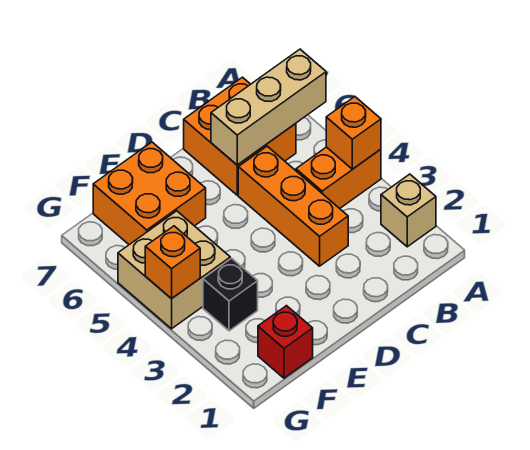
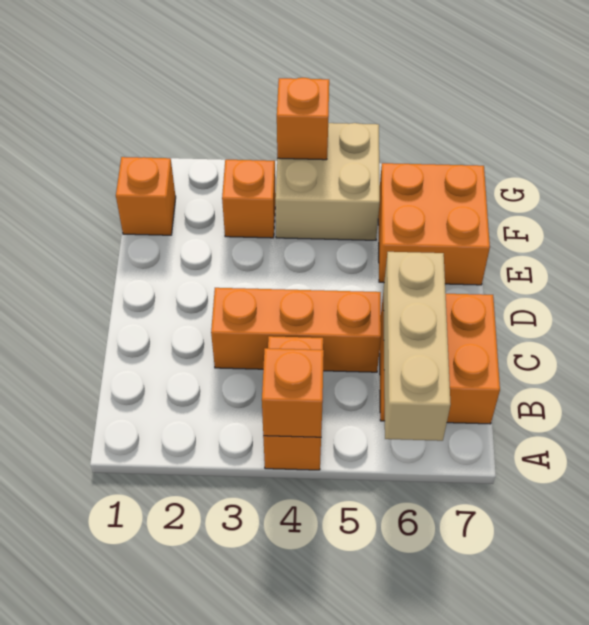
tan brick A2 level 1 -> none
red brick F1 level 1 -> orange brick F1 level 1
black brick F3 level 1 -> orange brick F3 level 1

